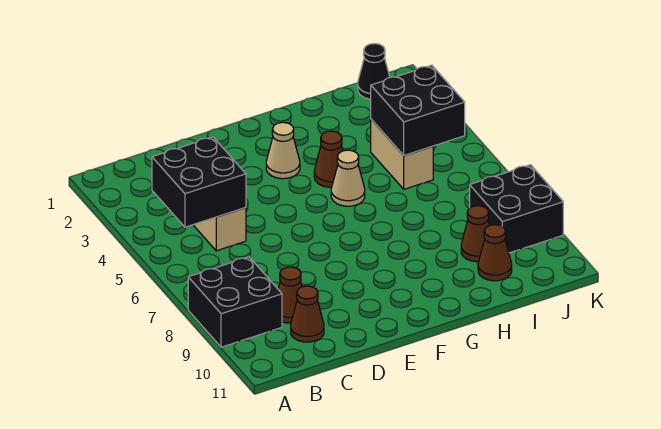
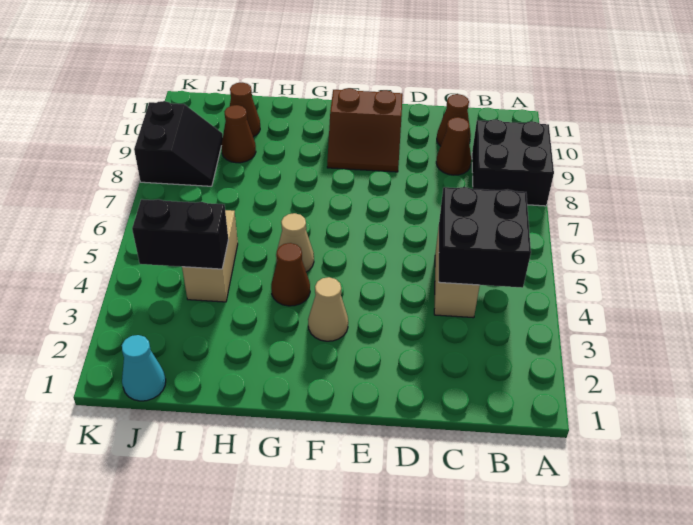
none -> brown slope E9:F10 level 1 top 10
black brick I4:J5 level 2 -> black brick I4:J4 level 2
black cone J1 level 1 -> cyan cone J1 level 1
black brick J8:K9 level 1 -> black slope J8:K9 level 1 top K

